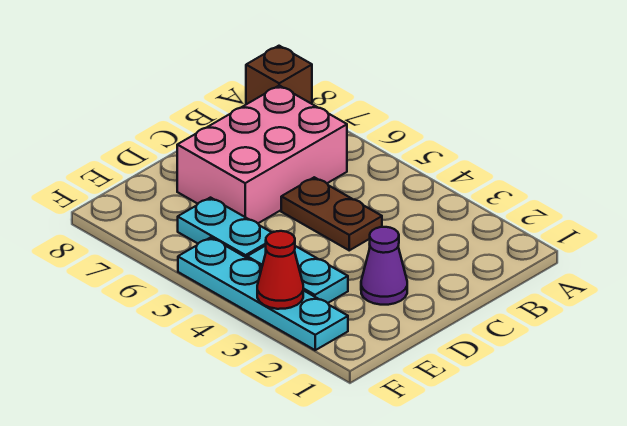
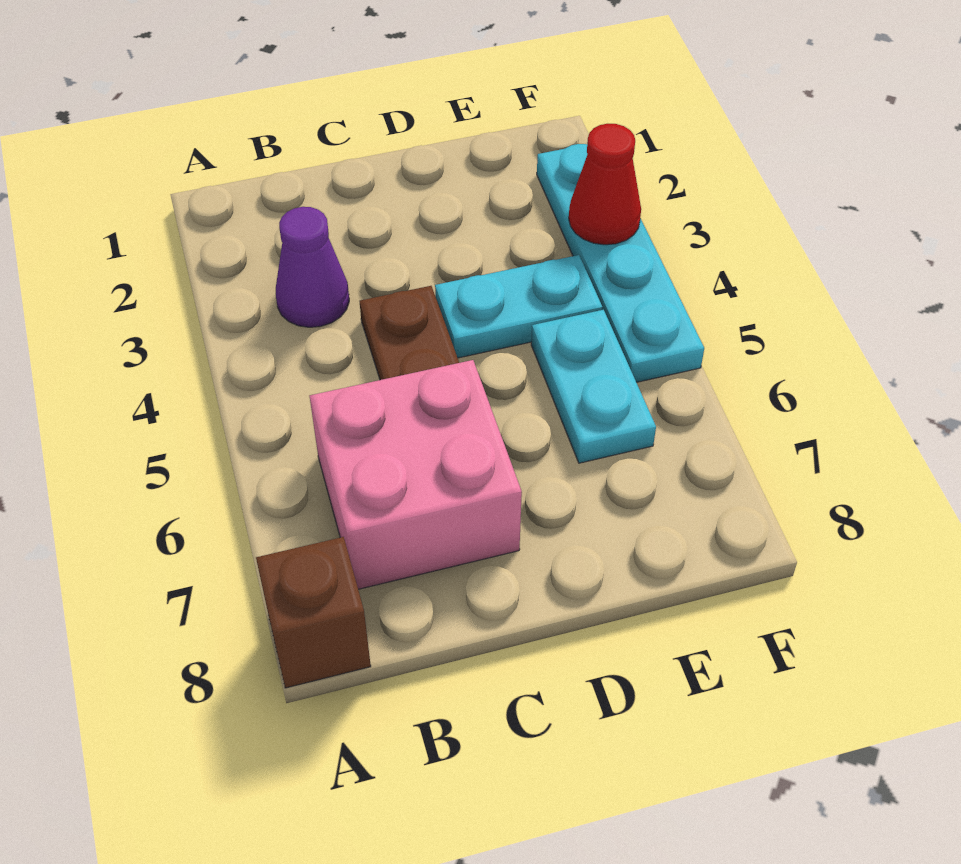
pink brick B6:D7 level 1 -> pink brick B6:C7 level 1
purple cone D2 level 1 -> purple cone B3 level 1
cyan plate E3:E4 level 1 -> cyan plate D4:E4 level 1

